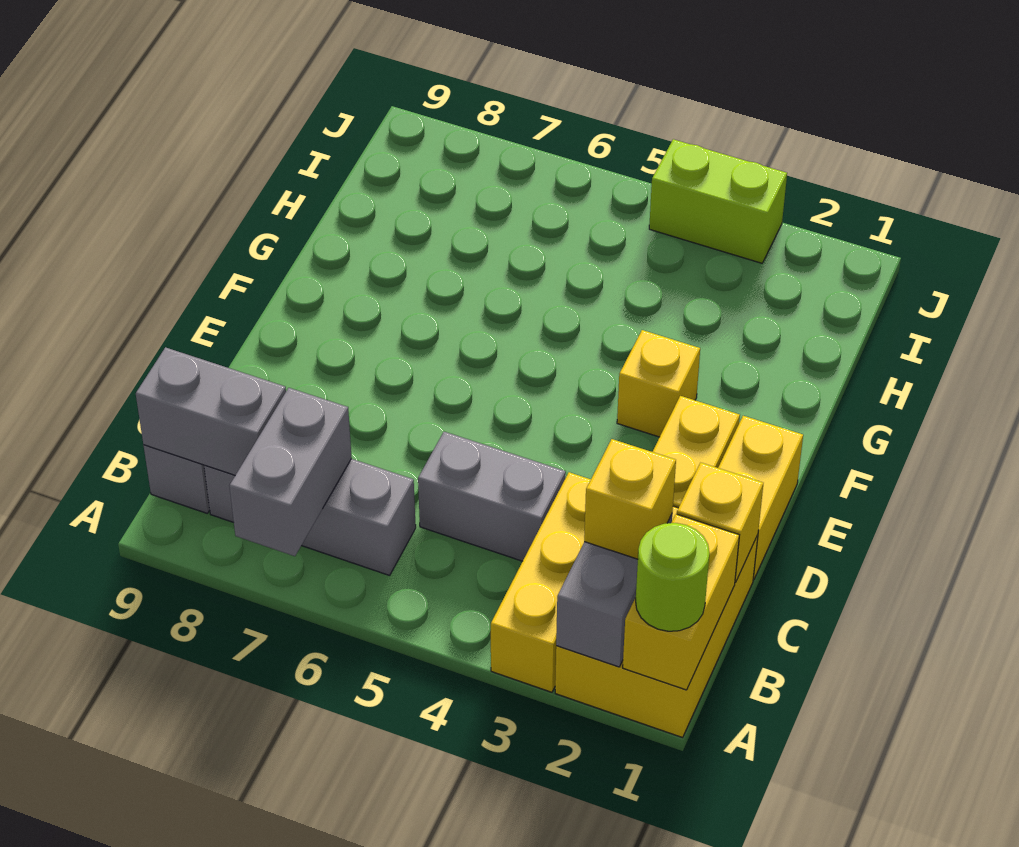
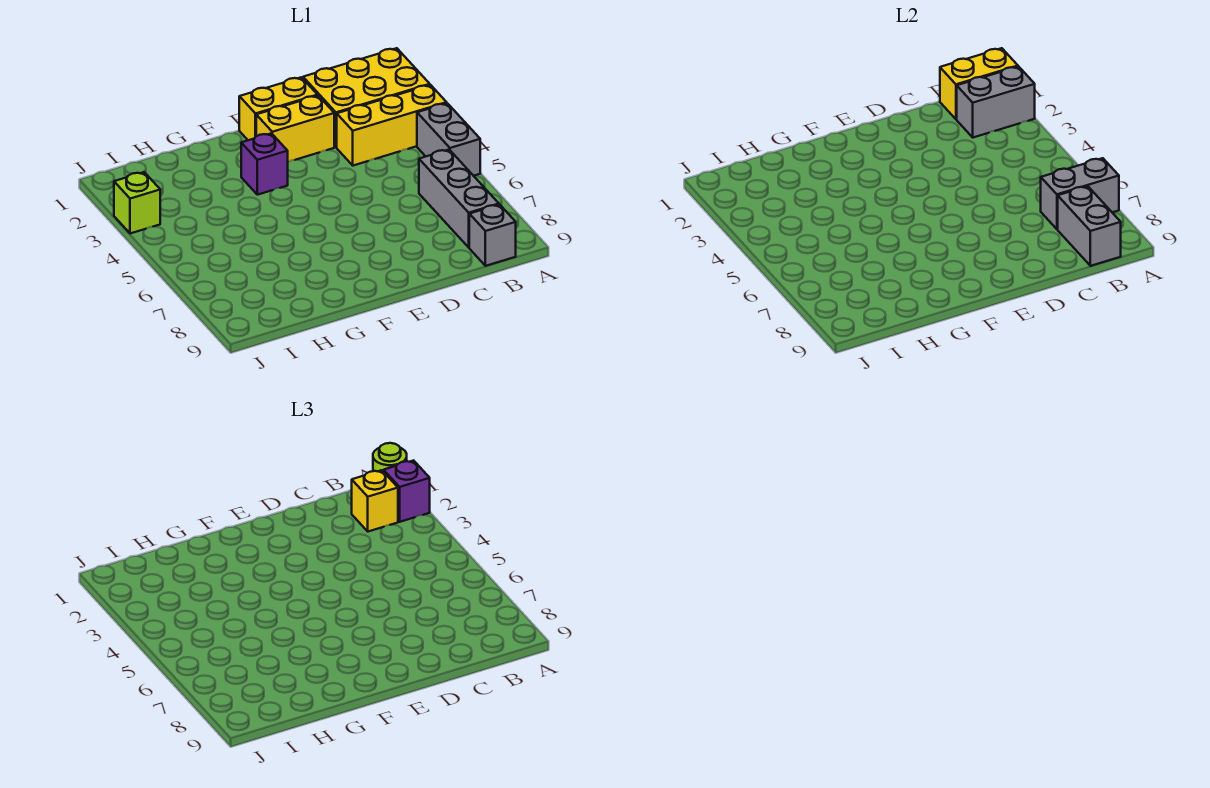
none -> purple brick A2 level 3
yellow brick C1 level 2 -> none
grey brick C4:C5 level 1 -> grey brick A4:A5 level 1
yellow brick F3 level 1 -> purple brick F3 level 1
lime brick J3:J4 level 1 -> lime brick J3 level 1

